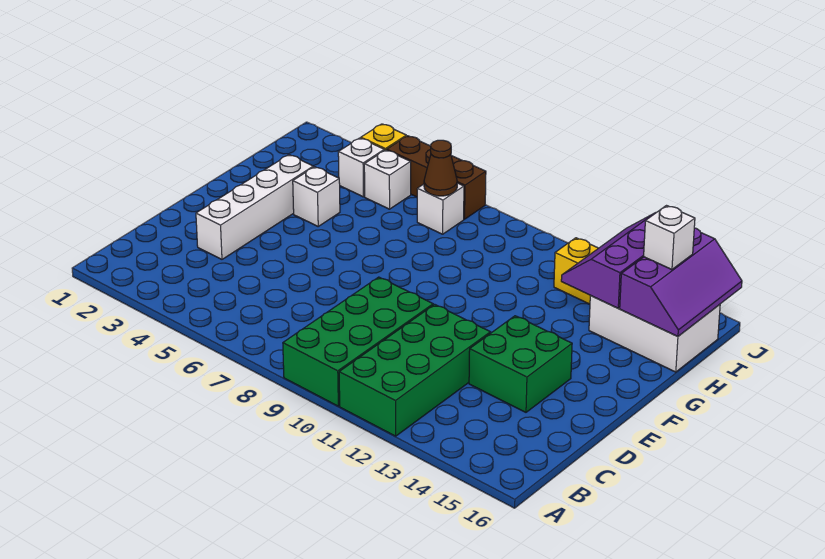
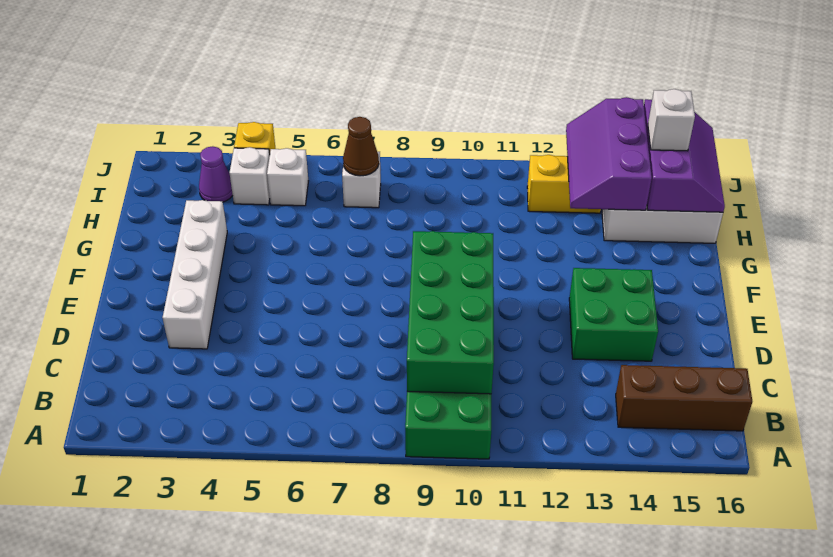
green brick A11:D12 level 1 -> green brick B9:E10 level 2
white brick G4 level 1 -> none
none -> purple cone I3 level 1
brown brick J5:J7 level 1 -> brown brick B14:B16 level 1

